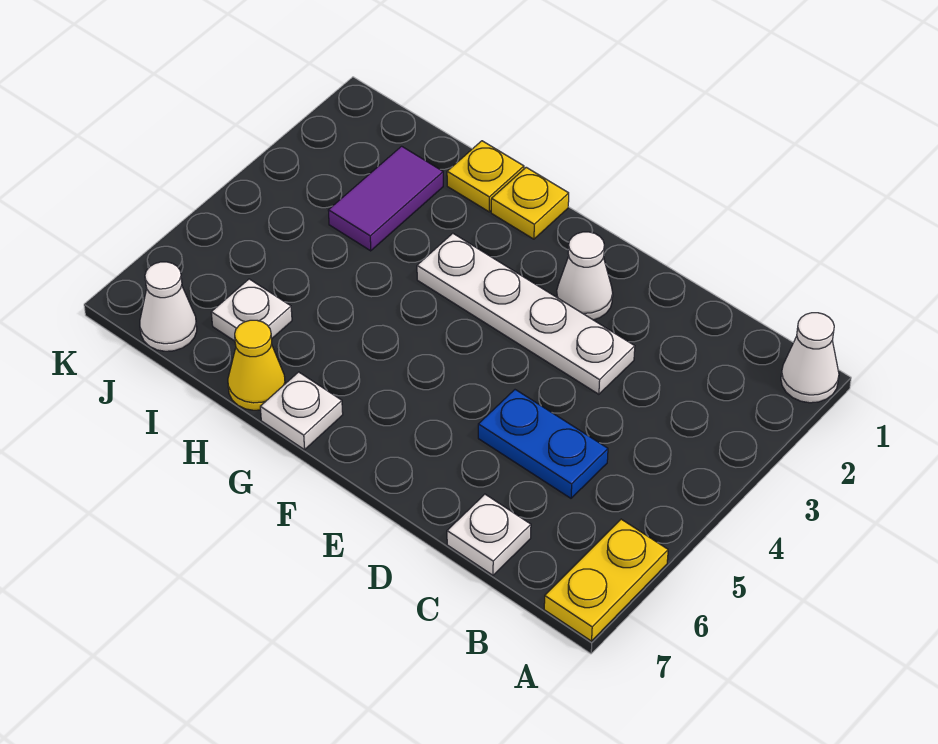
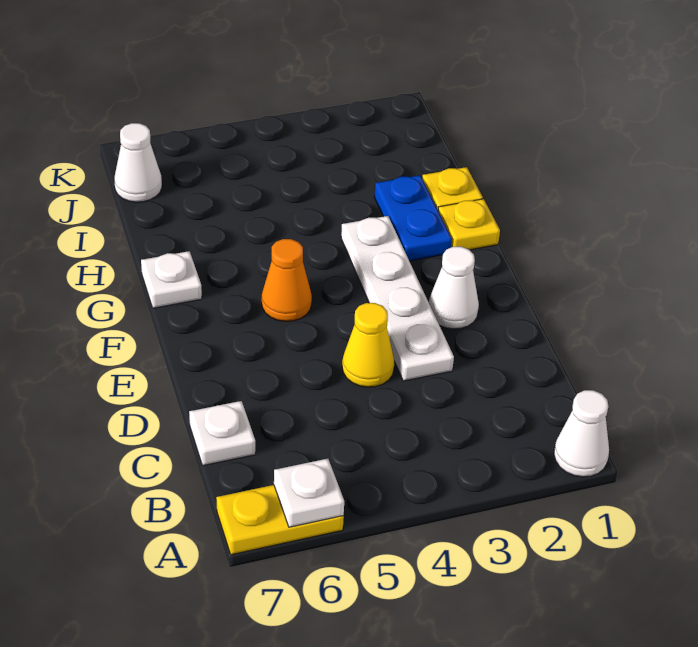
blue plate C5:D5 level 1 -> blue plate G2:H2 level 1
none -> orange cone F5 level 1
yellow cone H7 level 1 -> yellow cone D4 level 1
purple tile I2:I3 level 1 -> none
white plate I6 level 1 -> white plate A6 level 2

